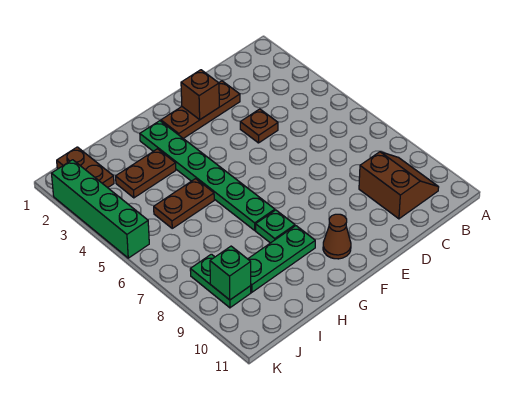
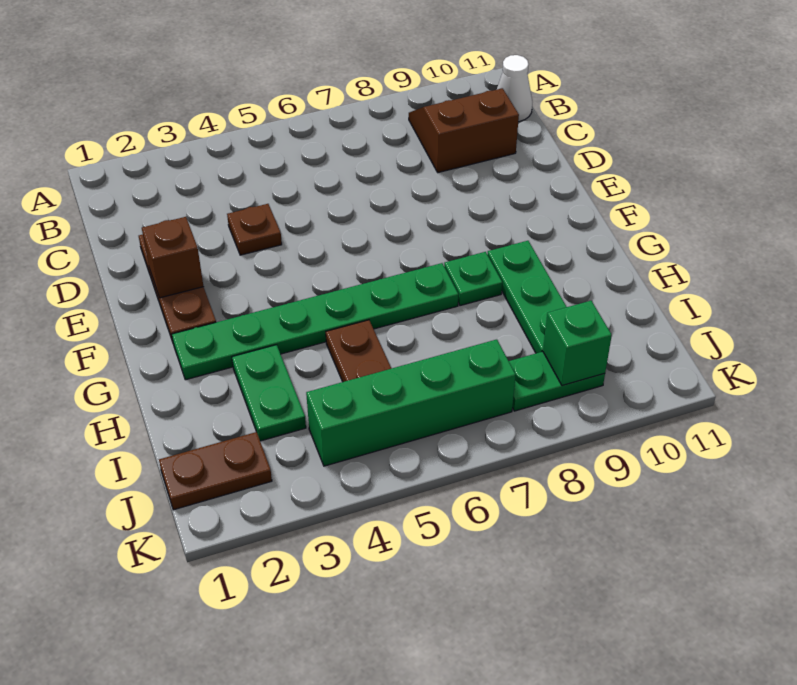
none -> white cone B11 level 1
brown cone F10 level 1 -> none
brown plate H3:I3 level 1 -> green plate H3:I3 level 1
green brick K2:K5 level 1 -> green brick J4:J7 level 1

